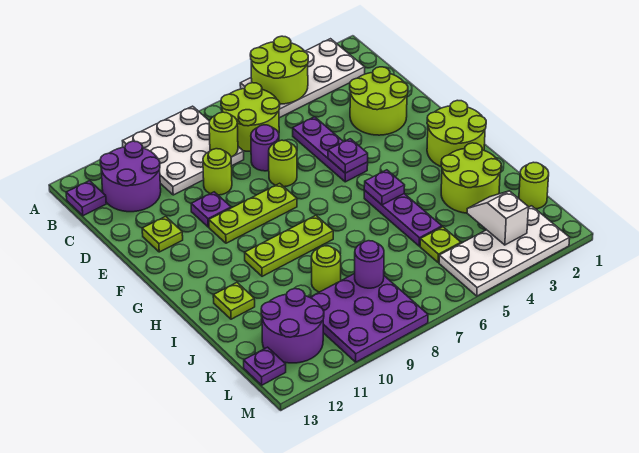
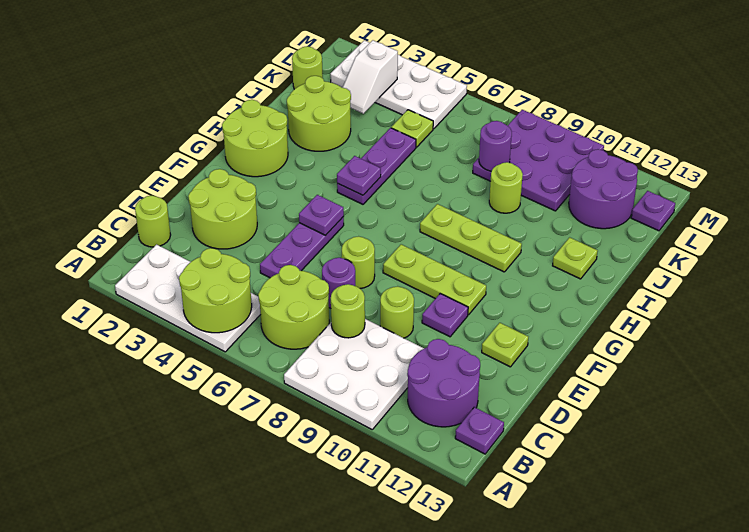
none -> lime round brick C1 level 1

